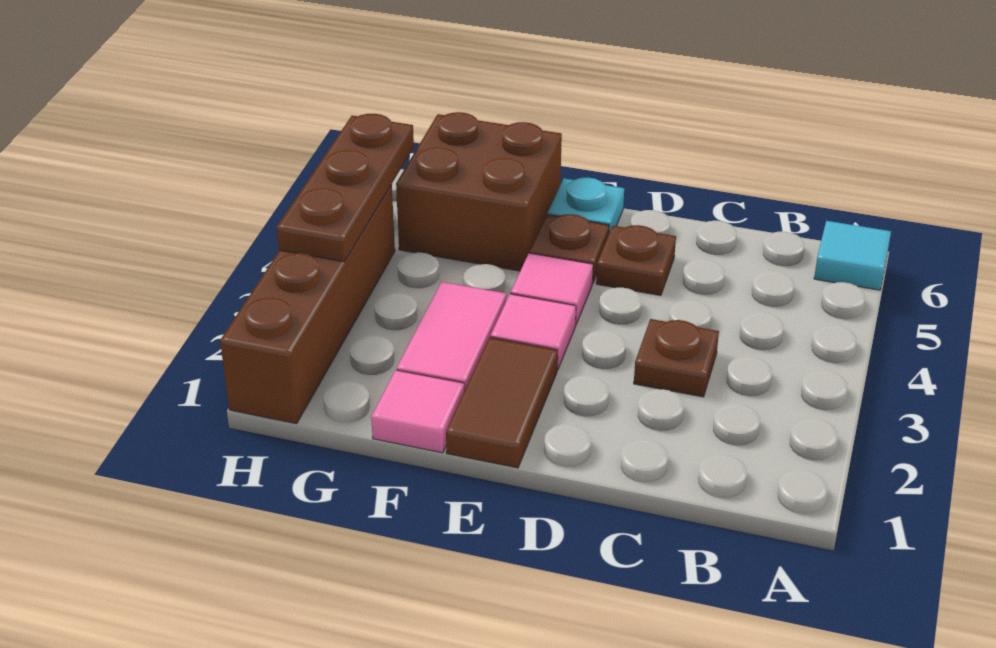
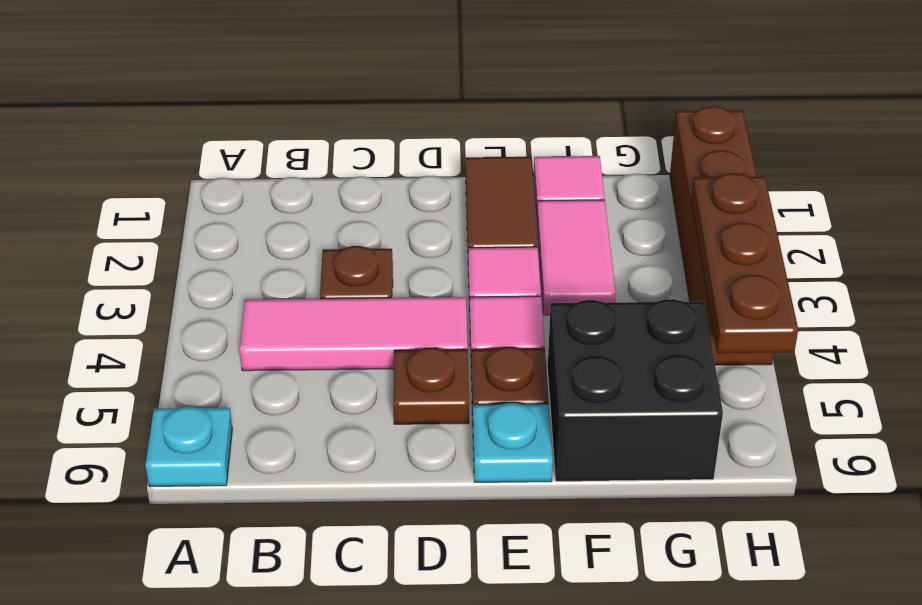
cyan tile A6 level 1 -> cyan plate A6 level 1
none -> pink tile B4:D4 level 1
brown brick F5:G6 level 1 -> black brick F5:G6 level 1

